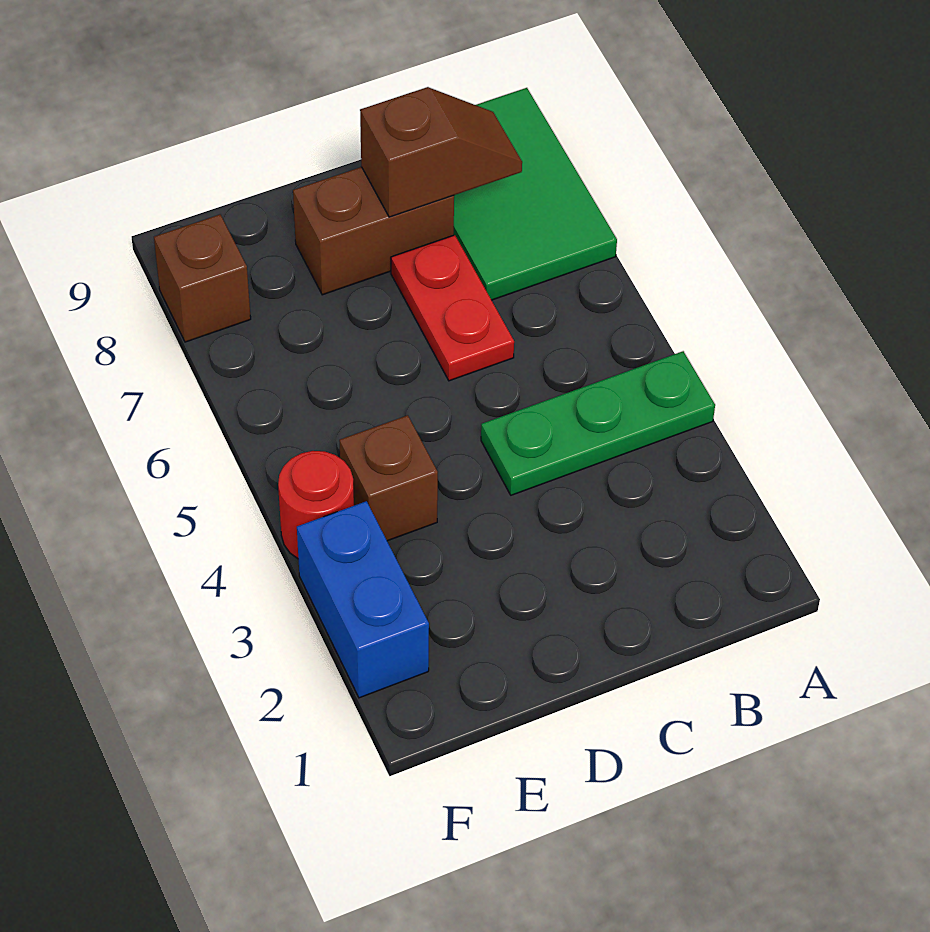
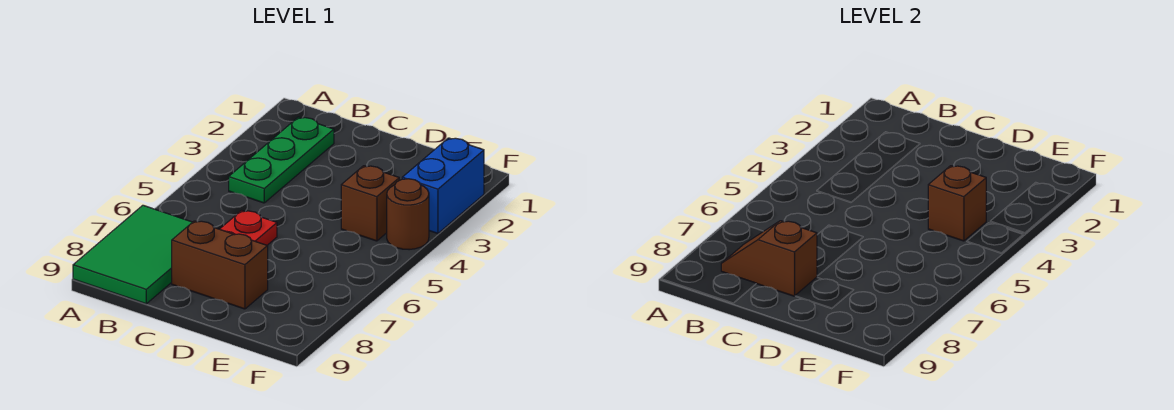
green plate A4:C4 level 1 -> green plate B2:B4 level 1
red round brick F4 level 1 -> brown round brick F4 level 1
brown brick F8 level 1 -> brown brick E4 level 2

